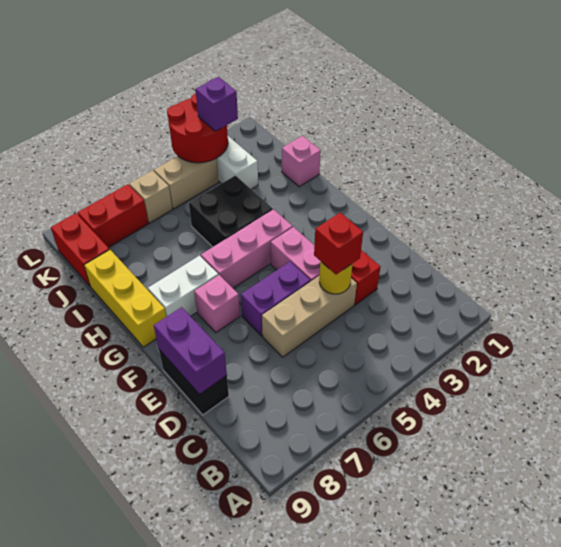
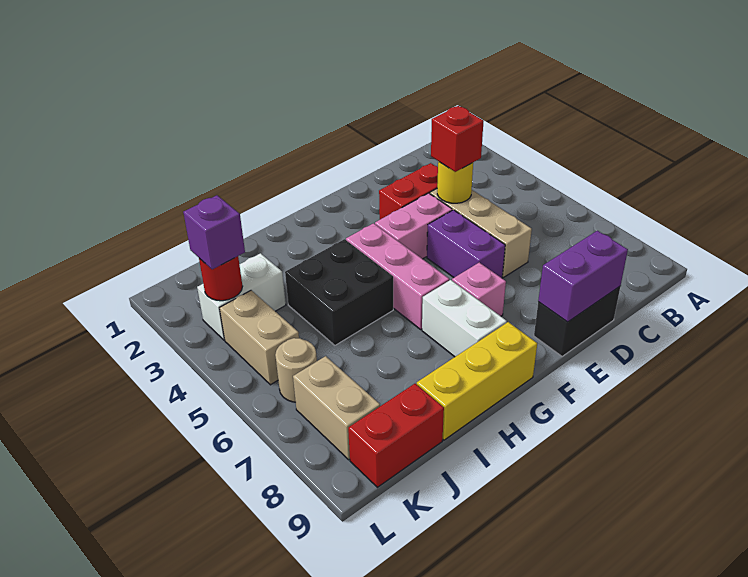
pink brick I1 level 1 -> none
red round brick K3:L4 level 2 -> red round brick K3 level 2
tan brick K6 level 1 -> tan round brick K6 level 1
red brick K7:K8 level 1 -> tan brick K7:K8 level 1

